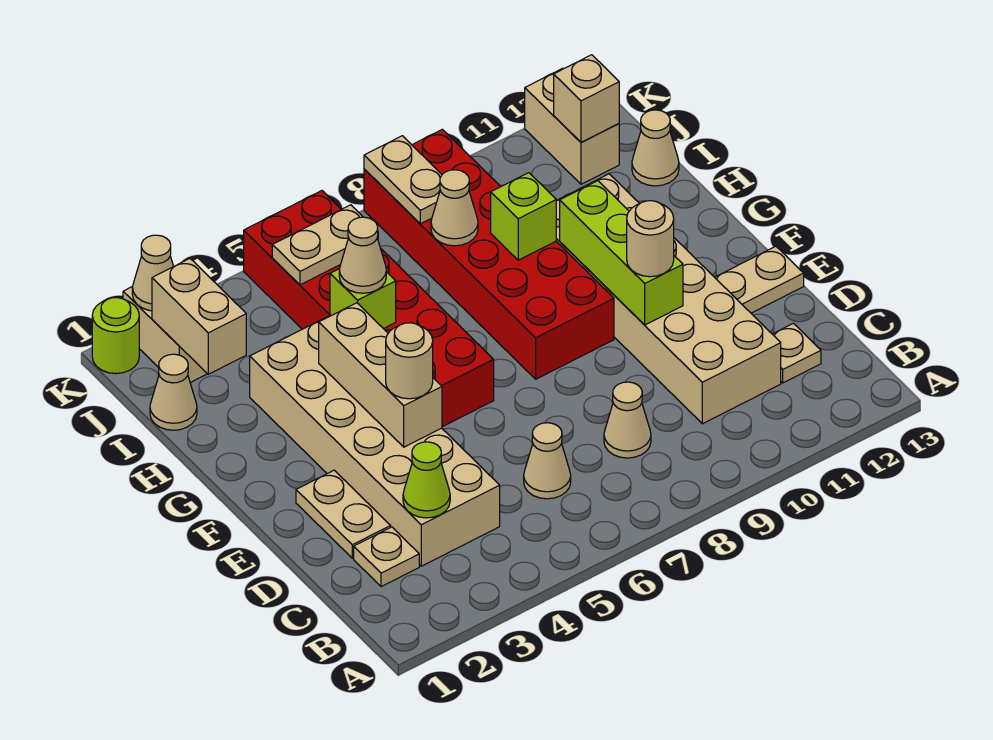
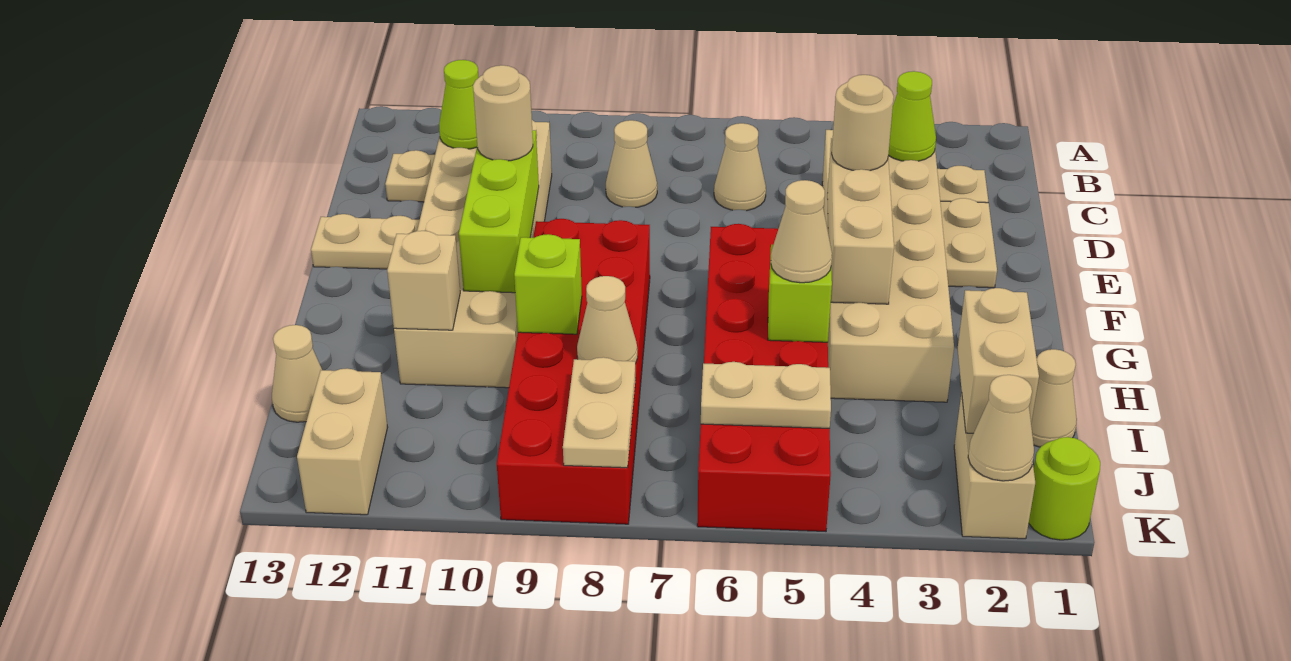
none -> lime cone C11 level 2
tan brick J12 level 2 -> tan brick H11 level 2

